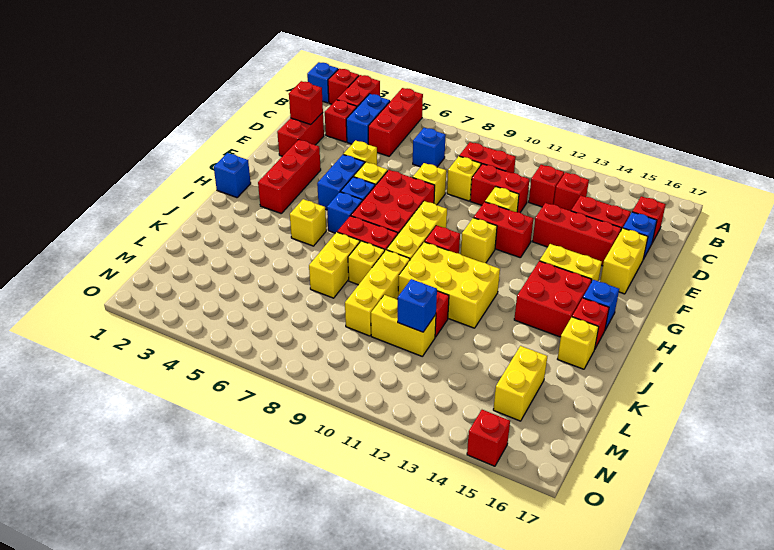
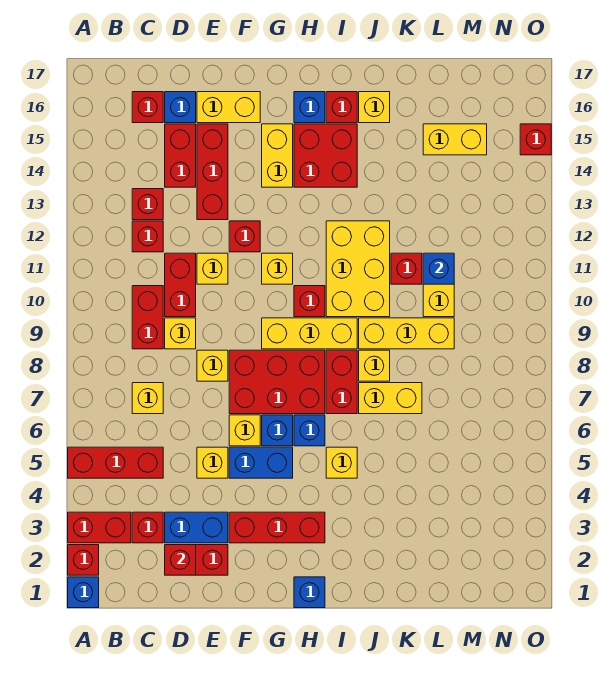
blue brick B4:C4 level 1 -> blue brick D3:E3 level 1
blue brick C7 level 1 -> yellow brick C7 level 1
red brick F11:F12 level 1 -> red brick F12 level 1

